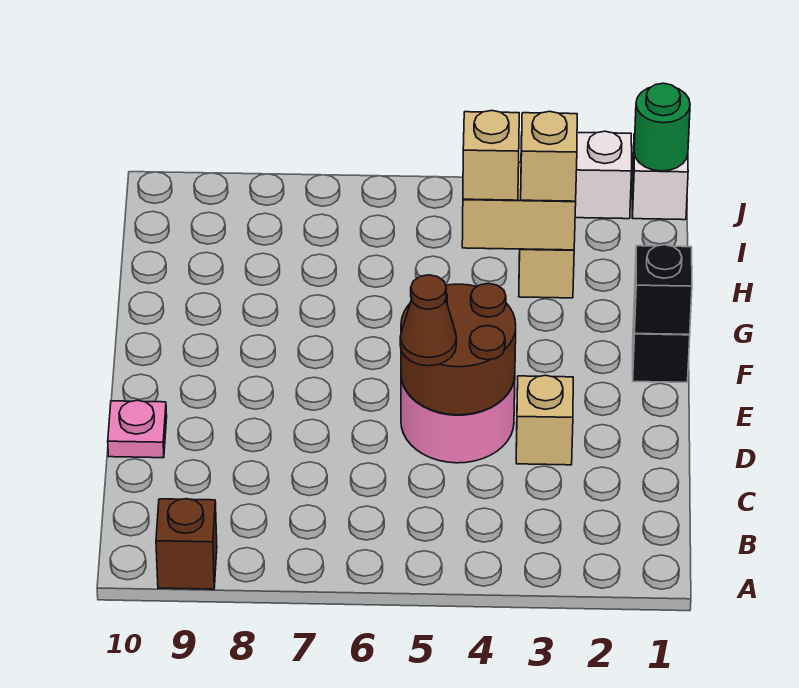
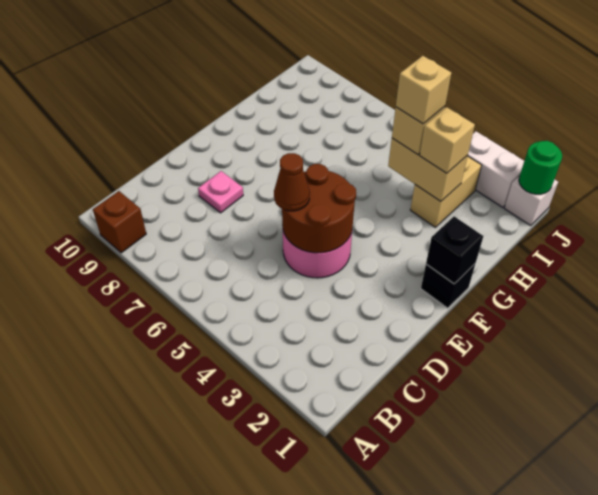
tan brick D3 level 1 -> tan brick H4 level 4
pink plate D10 level 1 -> pink plate D8 level 1

